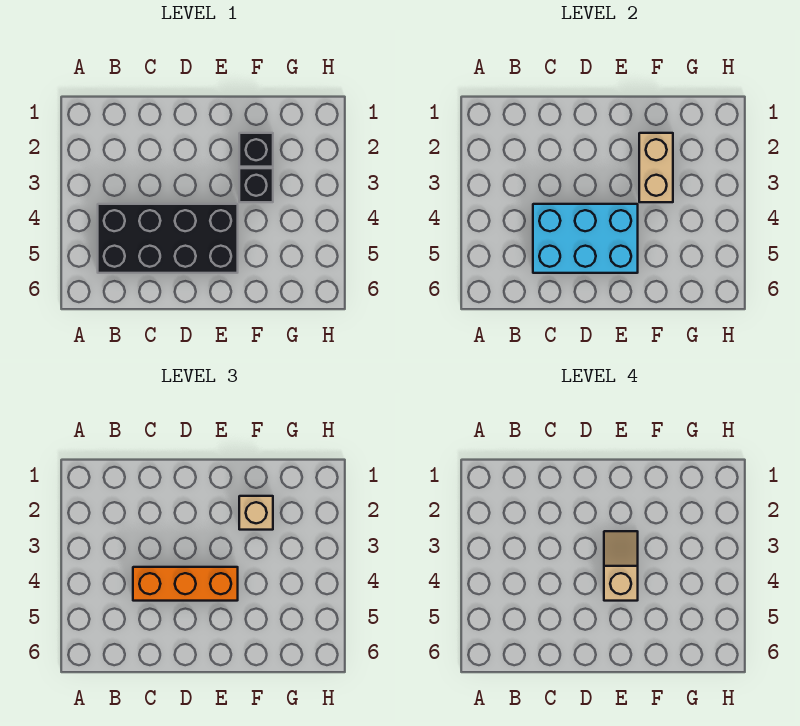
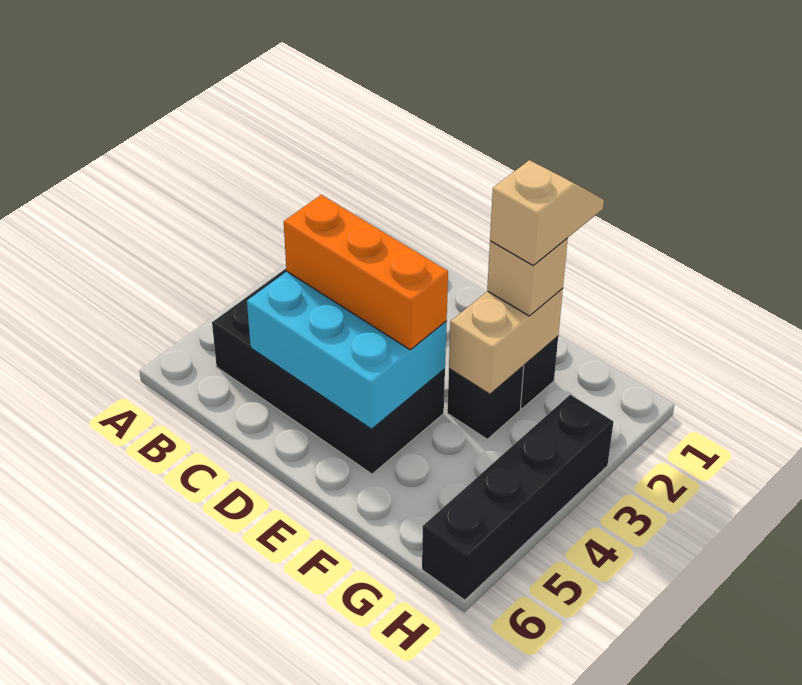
tan slope E3:E4 level 4 top 4 -> tan slope F1:F2 level 4 top 2
none -> black brick H3:H6 level 1

